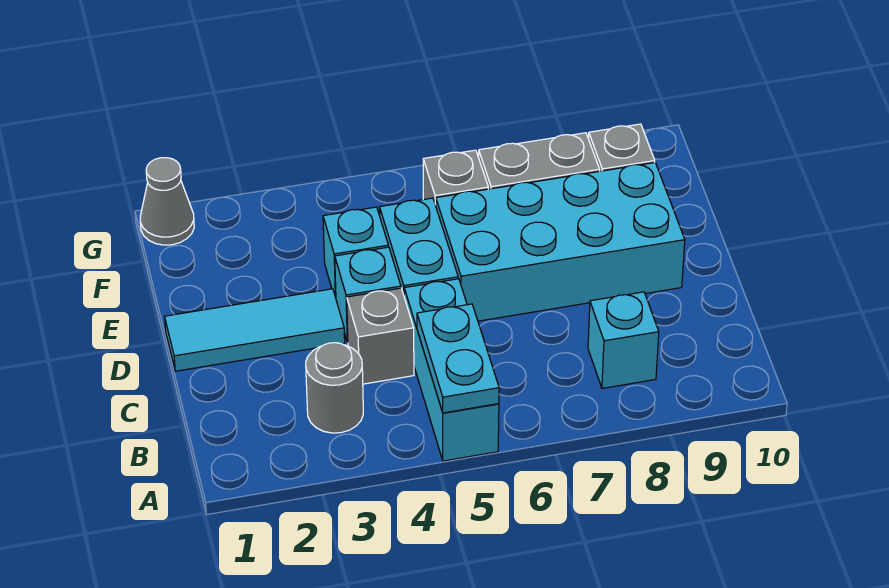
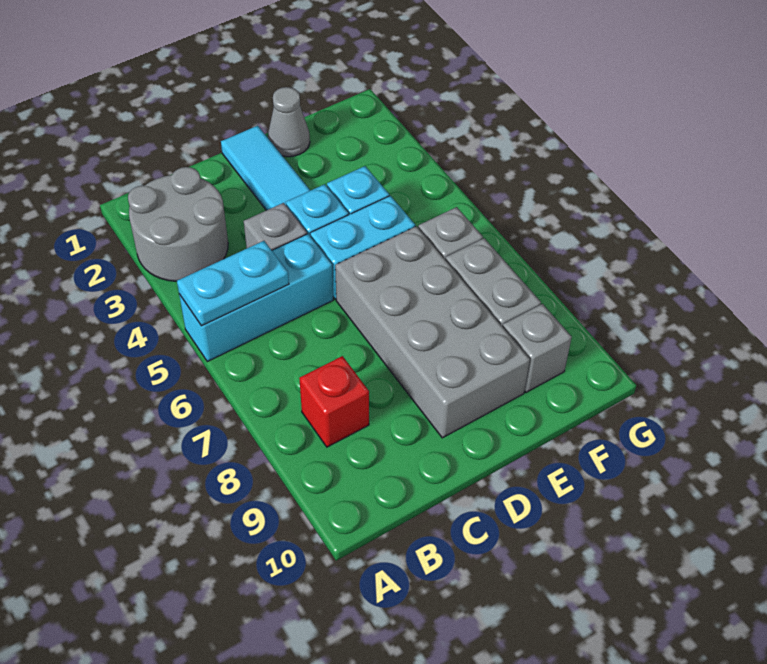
grey round brick B3 level 1 -> grey round brick A2:B3 level 1
cyan brick B8 level 1 -> red brick B8 level 1
cyan brick D6:E9 level 1 -> grey brick D6:E9 level 1
grey cone G1 level 1 -> grey cone E1 level 1

